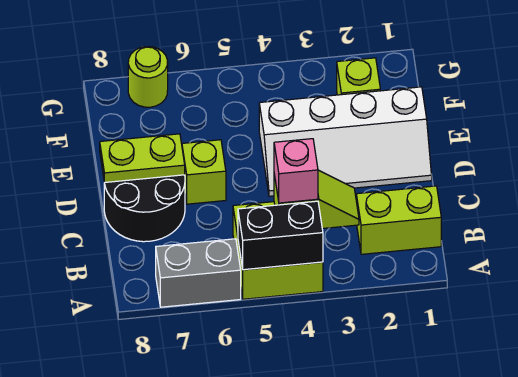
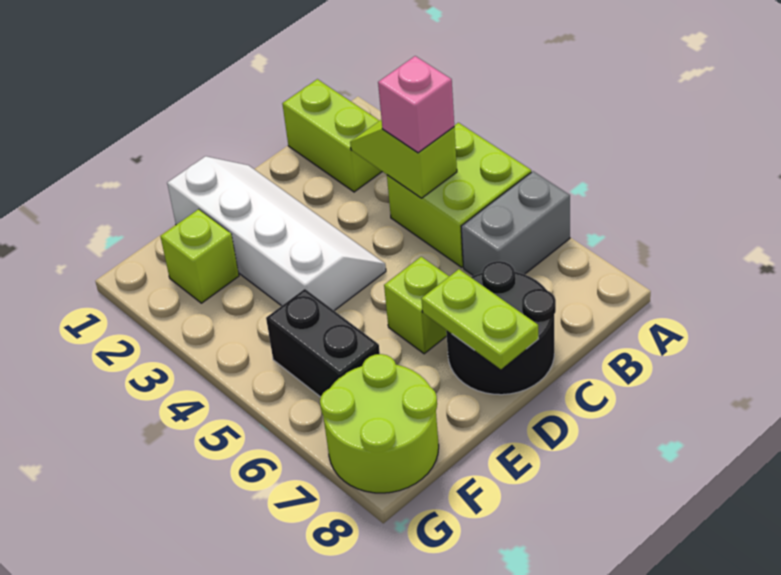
black brick A4:A5 level 2 -> black brick F5:F6 level 1
grey brick A6:A7 level 1 -> grey brick A6:B6 level 1
lime round brick G7 level 1 -> lime round brick F7:G8 level 1

